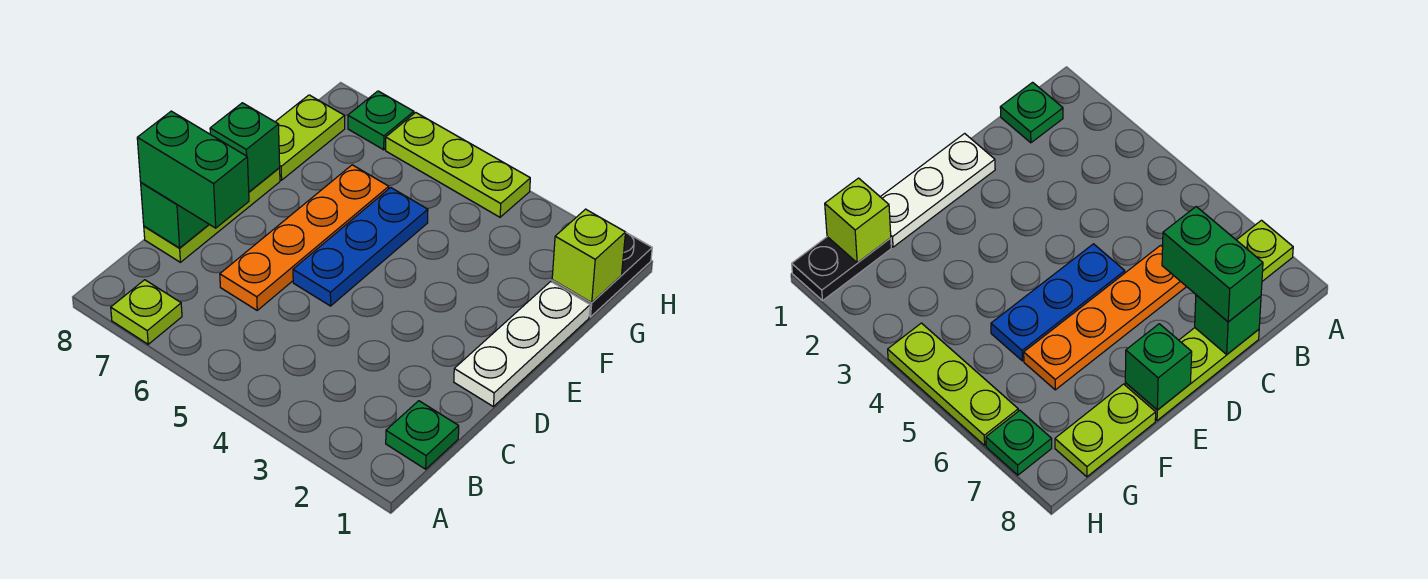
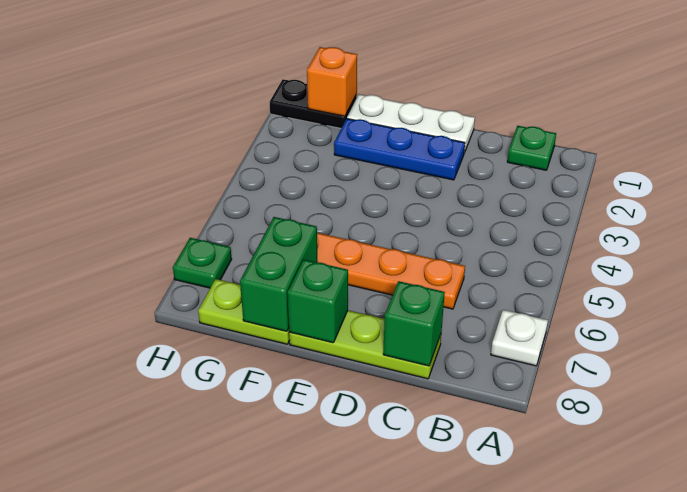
lime plate A7 level 1 -> white plate A7 level 1
green brick C7:C8 level 3 -> green brick F7:F8 level 2
blue plate D5:F5 level 1 -> blue plate D2:F2 level 1
lime brick G1 level 2 -> orange brick G1 level 2
lime plate H4:H6 level 1 -> none

